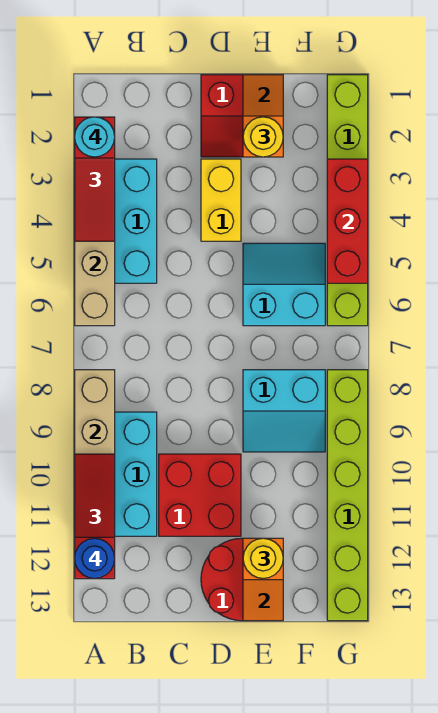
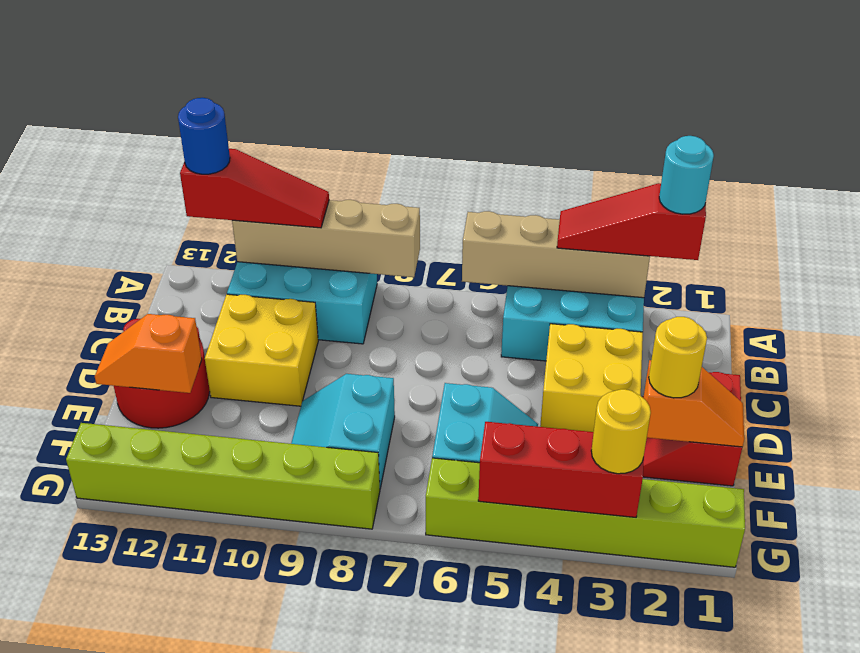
red brick C10:D11 level 1 -> yellow brick C10:D11 level 1
yellow brick D3:D4 level 1 -> yellow brick C3:D4 level 1
yellow round brick E12 level 3 -> yellow round brick G3 level 3

